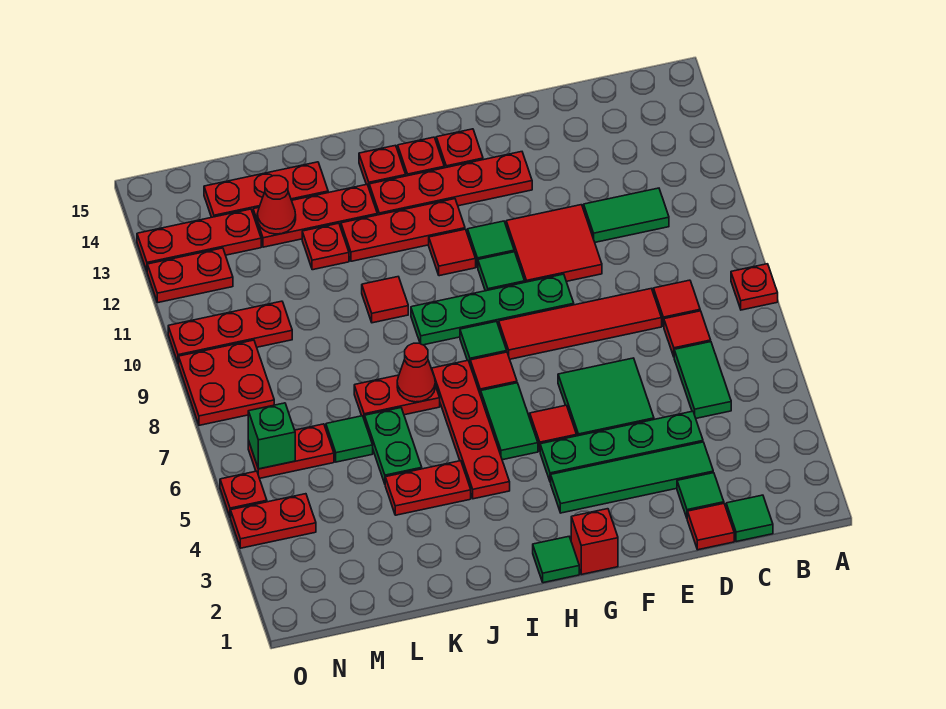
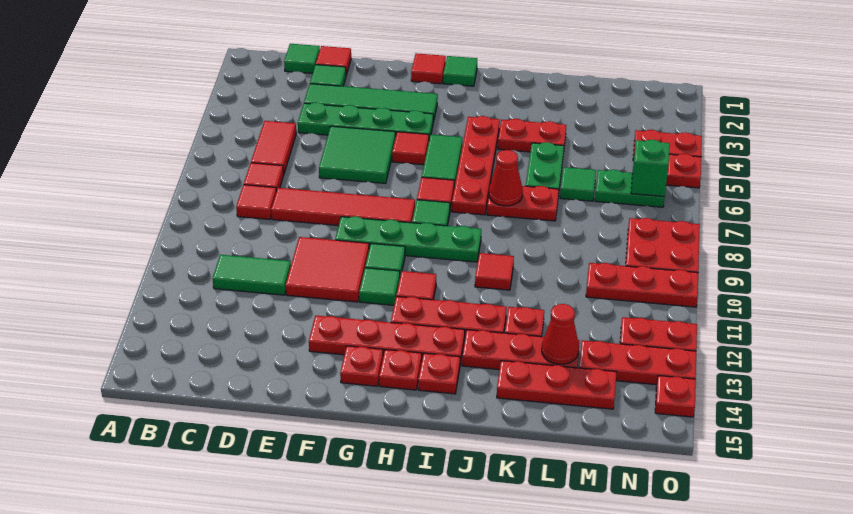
red plate A8 level 1 -> red plate O14 level 1
green tile C5:C6 level 1 -> red tile C5:C6 level 1
red brick G1 level 1 -> red tile G1 level 1
red plate M6:N6 level 1 -> green plate M6:N6 level 1

